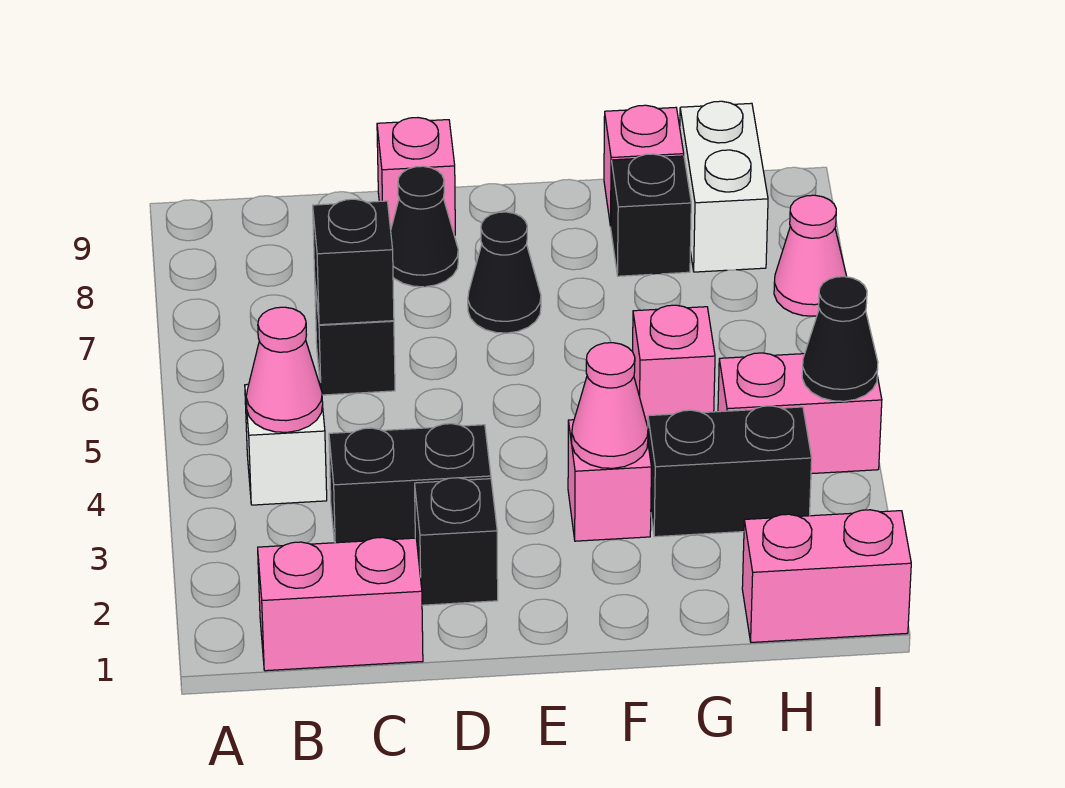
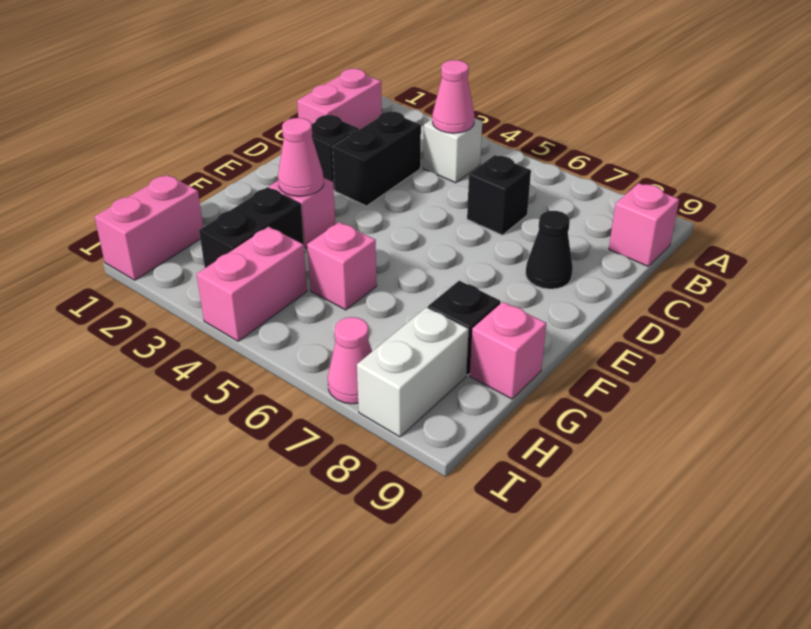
black brick C6 level 2 -> none
pink brick D9 level 1 -> pink brick B9 level 1
black cone E7 level 1 -> none
white brick H8:H9 level 1 -> white brick H8:I8 level 1
black cone I4 level 2 -> none

